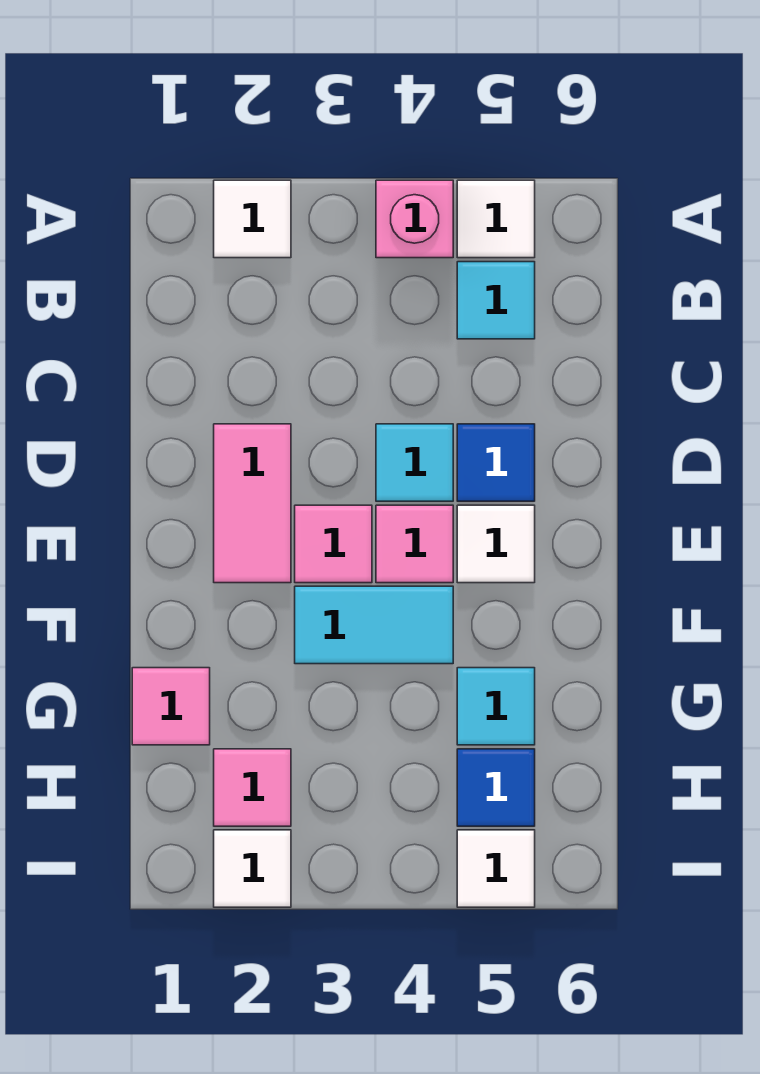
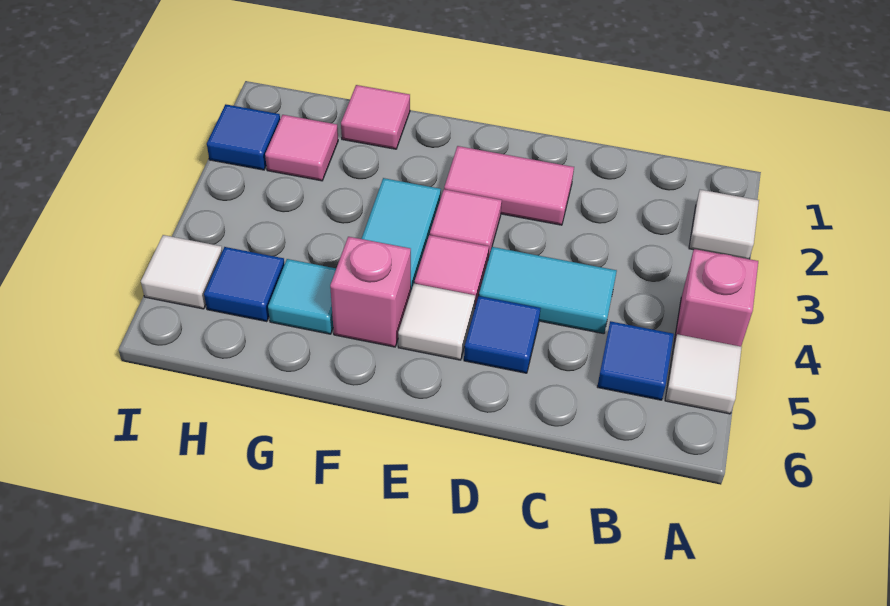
cyan tile B5 level 1 -> blue tile B5 level 1
cyan tile D4 level 1 -> cyan tile C4:D4 level 1
none -> pink brick F5 level 1
white tile I2 level 1 -> blue tile I2 level 1

